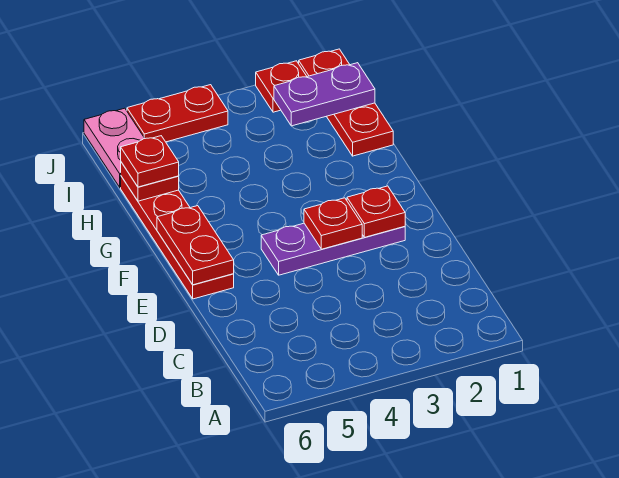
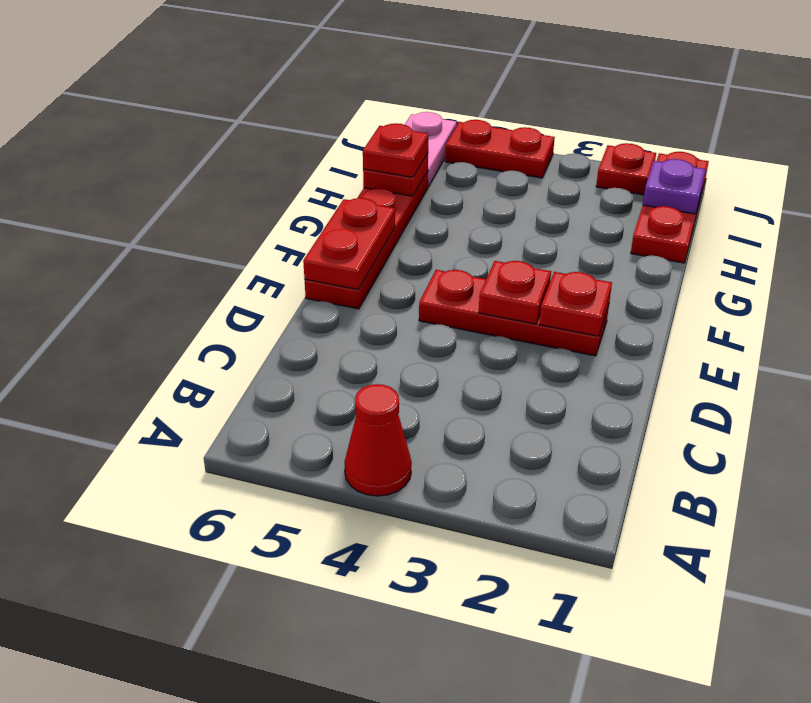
none -> red cone A4 level 1
purple plate E2:E4 level 1 -> red plate E2:E4 level 1
purple plate I1:I2 level 2 -> purple plate I1 level 2

